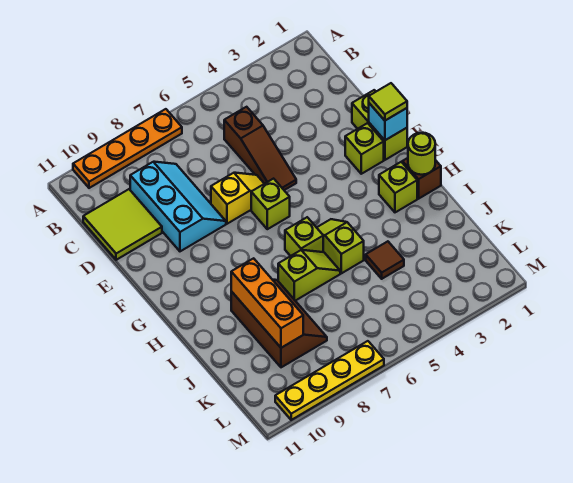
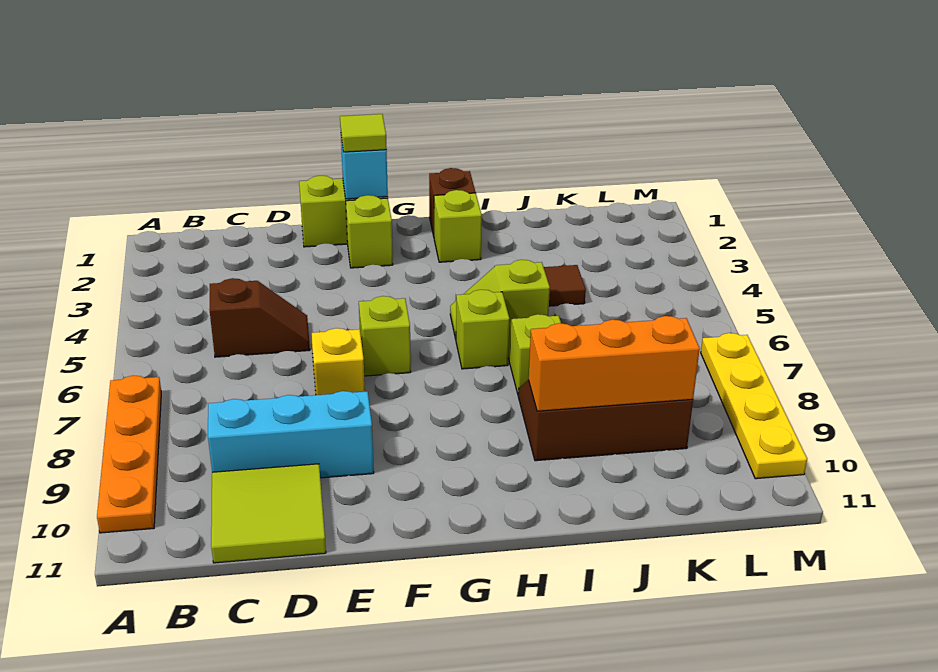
brown slope C5:E5 level 1 top C -> brown slope C5:D5 level 1 top C
lime round brick H1 level 2 -> none

